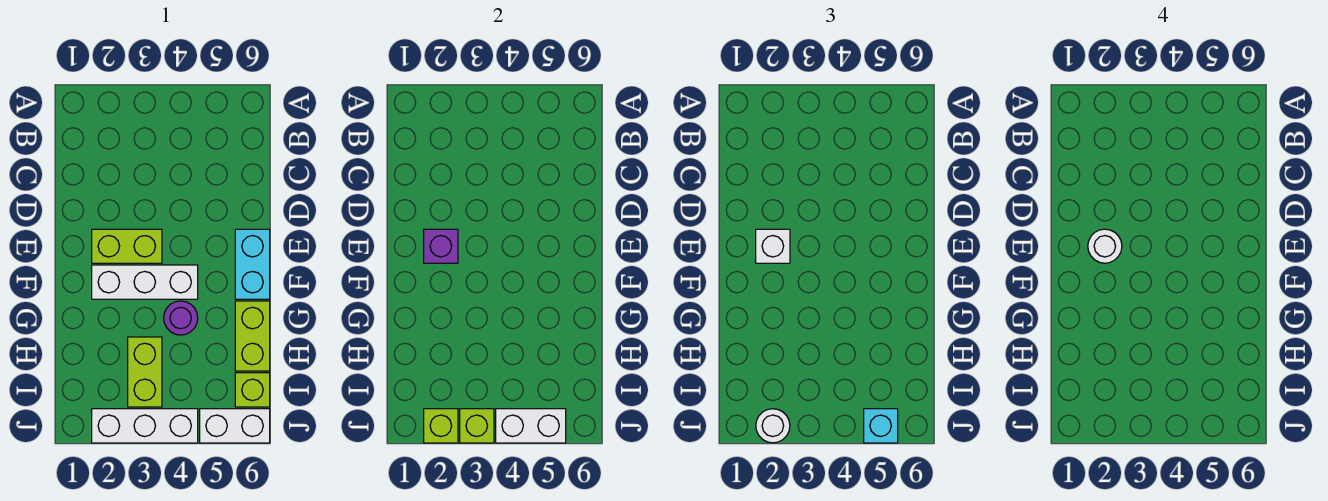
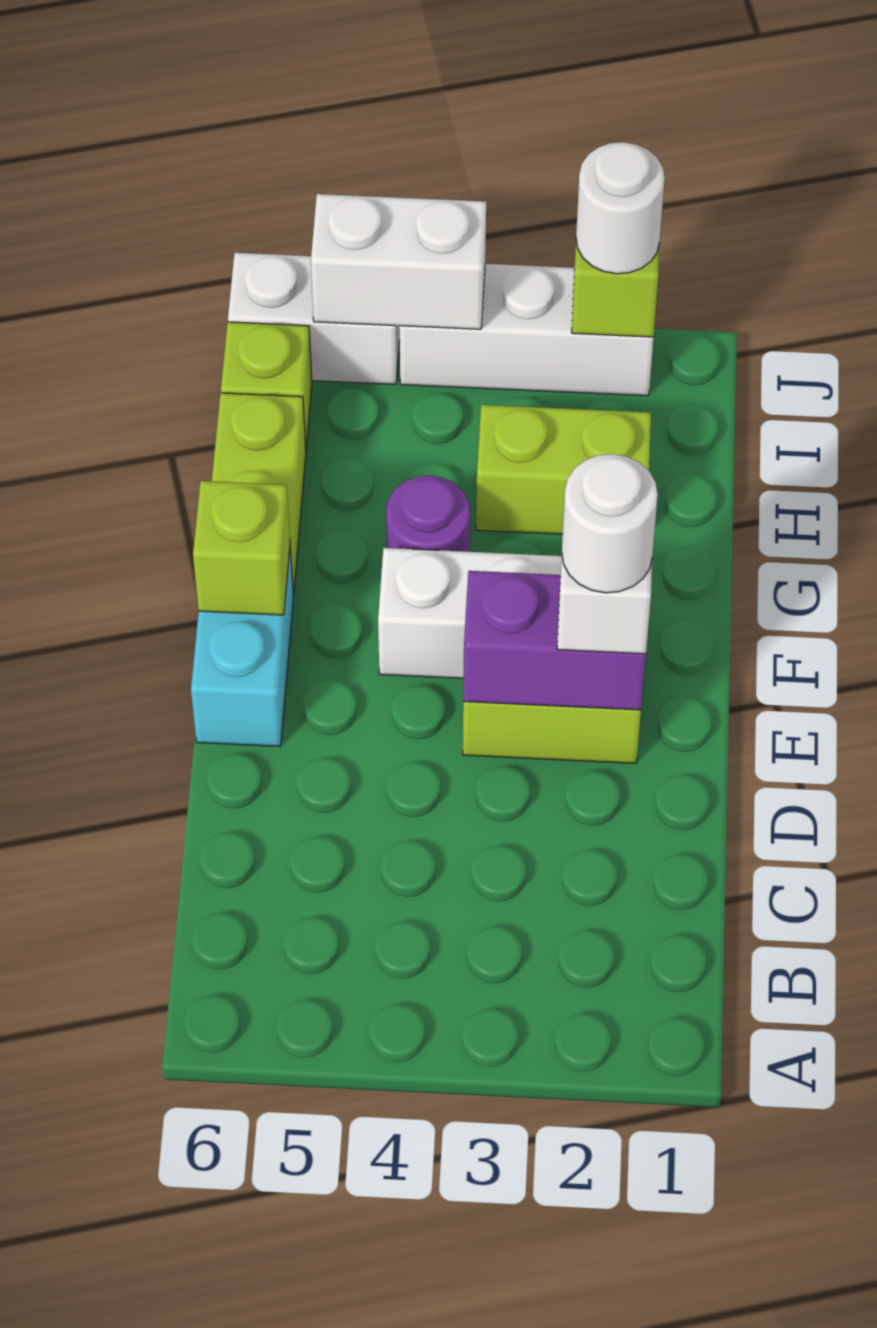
purple brick E2 level 2 -> purple brick E2:E3 level 2
lime brick H3:I3 level 1 -> lime brick H2:H3 level 1
lime brick J3 level 2 -> lime brick F6 level 2
cyan brick J5 level 3 -> none

